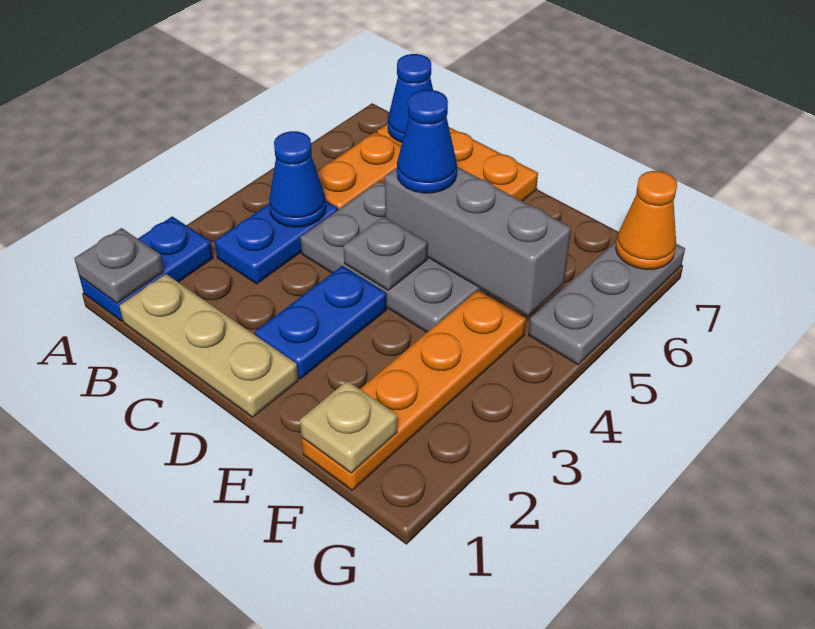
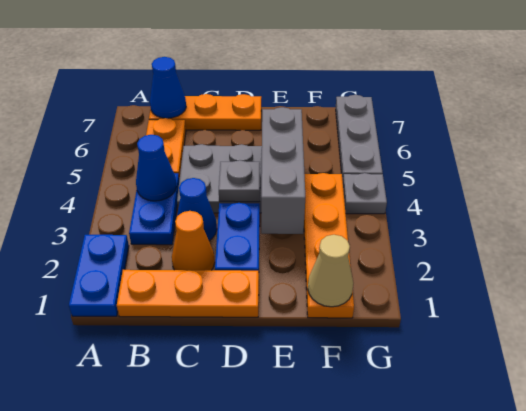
grey plate A1 level 2 -> grey plate G4 level 1
tan plate B1:D1 level 1 -> orange plate B1:D1 level 1
grey brick D5:F5 level 2 -> grey brick E3:E5 level 2
blue cone D5 level 3 -> blue cone C3 level 1
tan plate F1 level 2 -> tan cone F1 level 2
orange cone G7 level 2 -> orange cone C2 level 1

